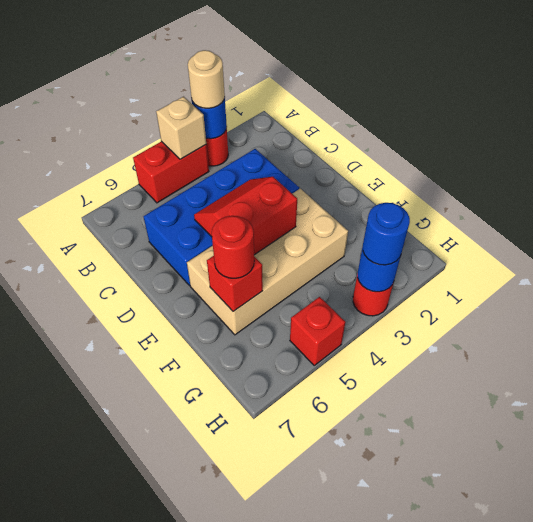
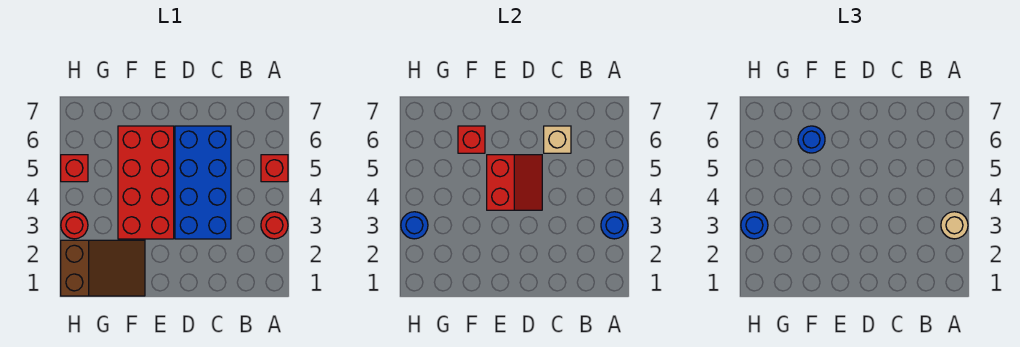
red brick A4:A5 level 1 -> red brick A5 level 1
tan brick A4 level 2 -> tan brick C6 level 2
tan brick E3:F6 level 1 -> red brick E3:F6 level 1
none -> brown slope F1:H2 level 1 top H
red round brick F6 level 3 -> blue round brick F6 level 3

